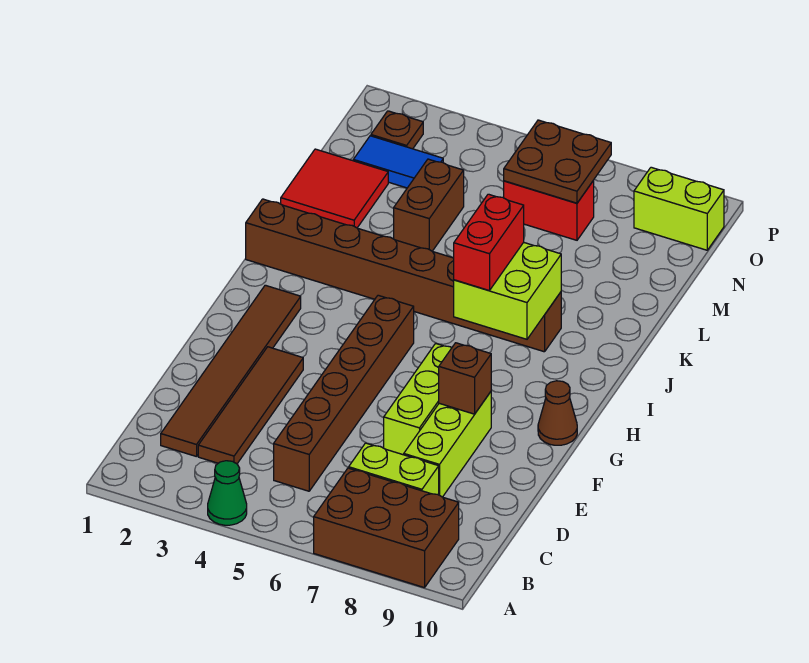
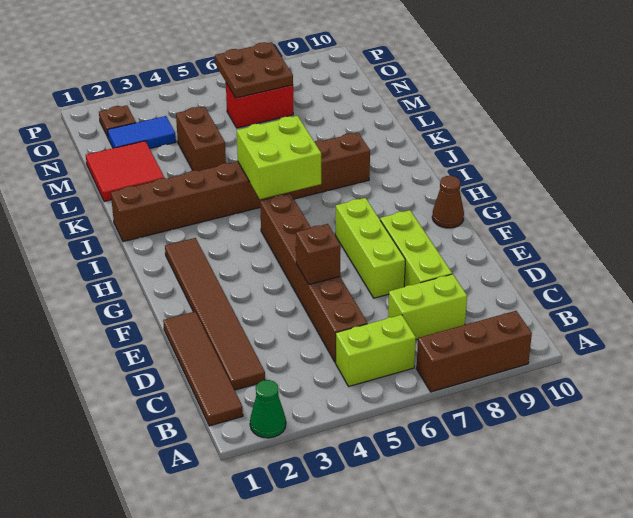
green cone A4 level 1 -> green cone A2 level 1
brown brick A7:B9 level 1 -> brown brick A7:A9 level 1
brown tile C3:F3 level 1 -> brown tile B1:E1 level 1
brown brick F8 level 2 -> brown brick E5 level 2
lime brick I7:J8 level 2 -> lime brick I5:J6 level 2
red brick I7:J7 level 3 -> none
lime brick O9:O10 level 1 -> lime brick B5:B6 level 1

